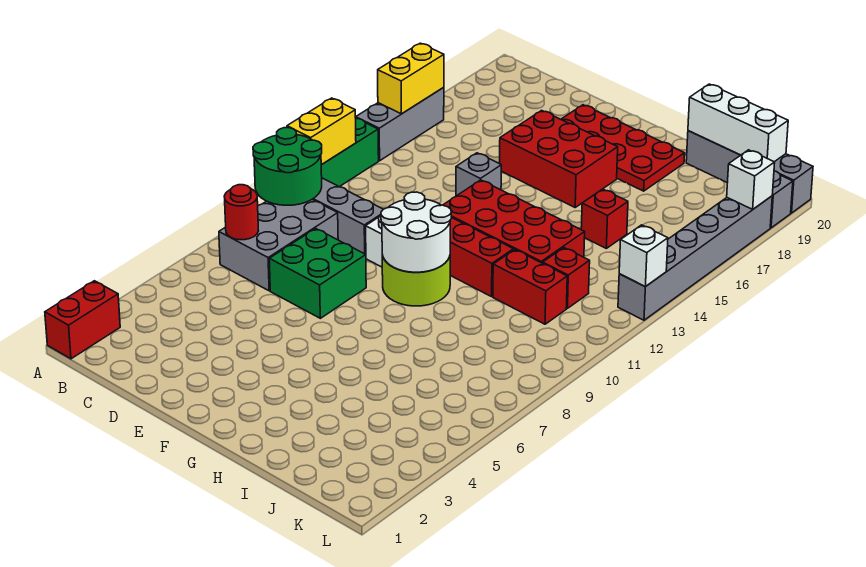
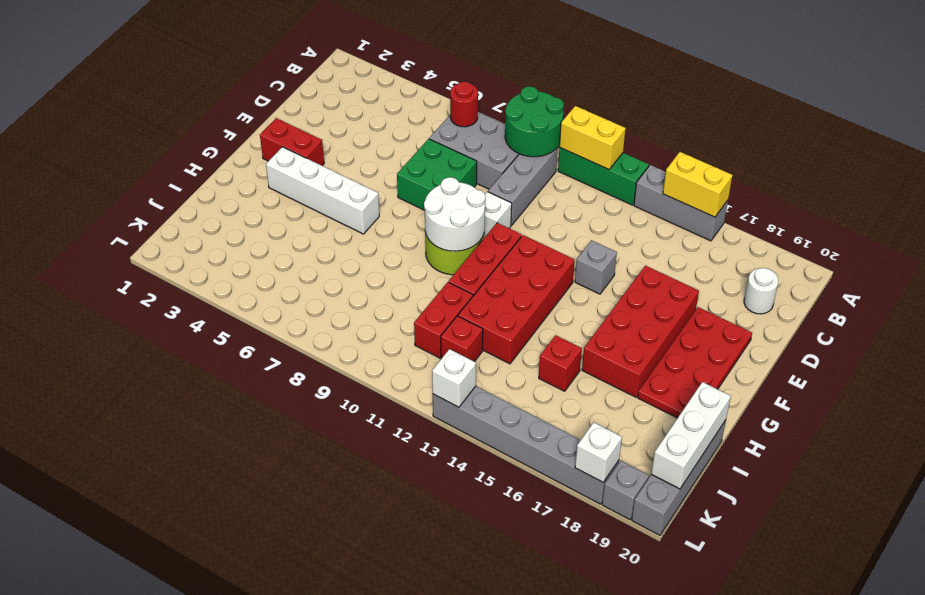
red brick A1:A2 level 1 -> red brick F2:F3 level 1
none -> white round brick C19 level 1
red brick E16:G17 level 1 -> red brick E16:H17 level 1
none -> white brick G3:G6 level 1

